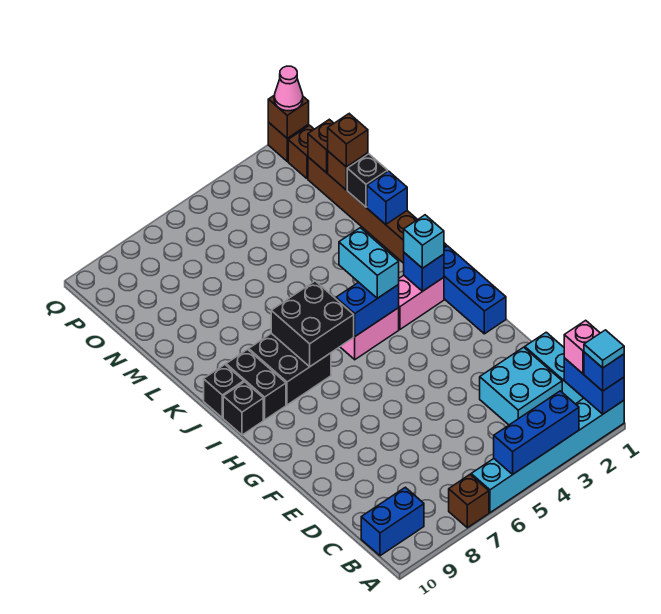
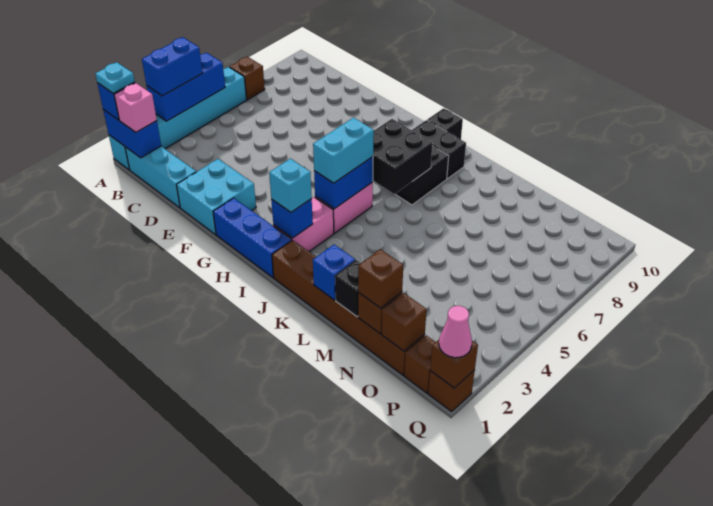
cyan tile A1 level 4 -> cyan plate A1 level 4
blue brick B9:B10 level 1 -> blue brick A3:A4 level 3
cyan brick C2:D3 level 1 -> cyan brick E1:F2 level 1
cyan brick I4:J4 level 3 -> cyan brick I4:I5 level 3
black brick J10 level 1 -> none

